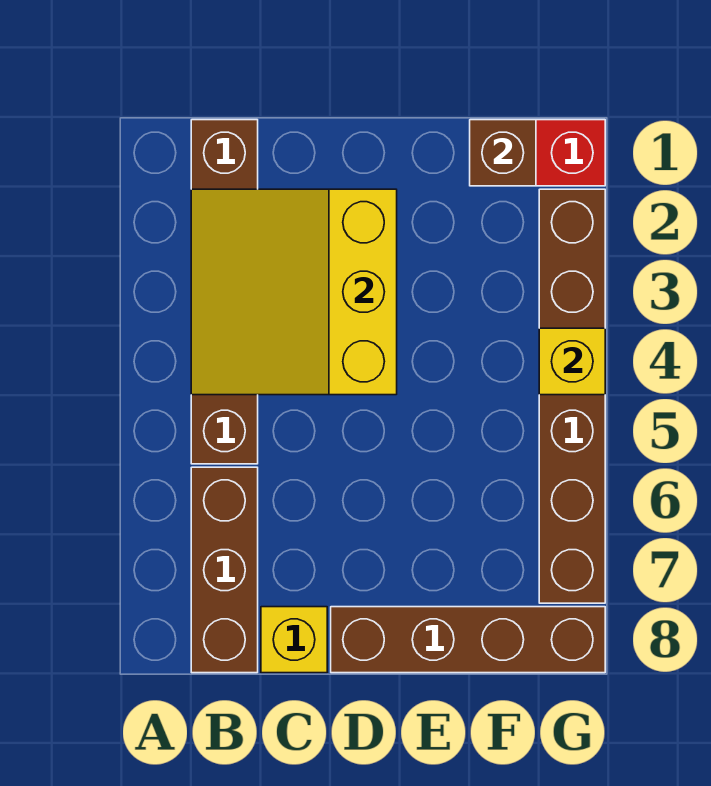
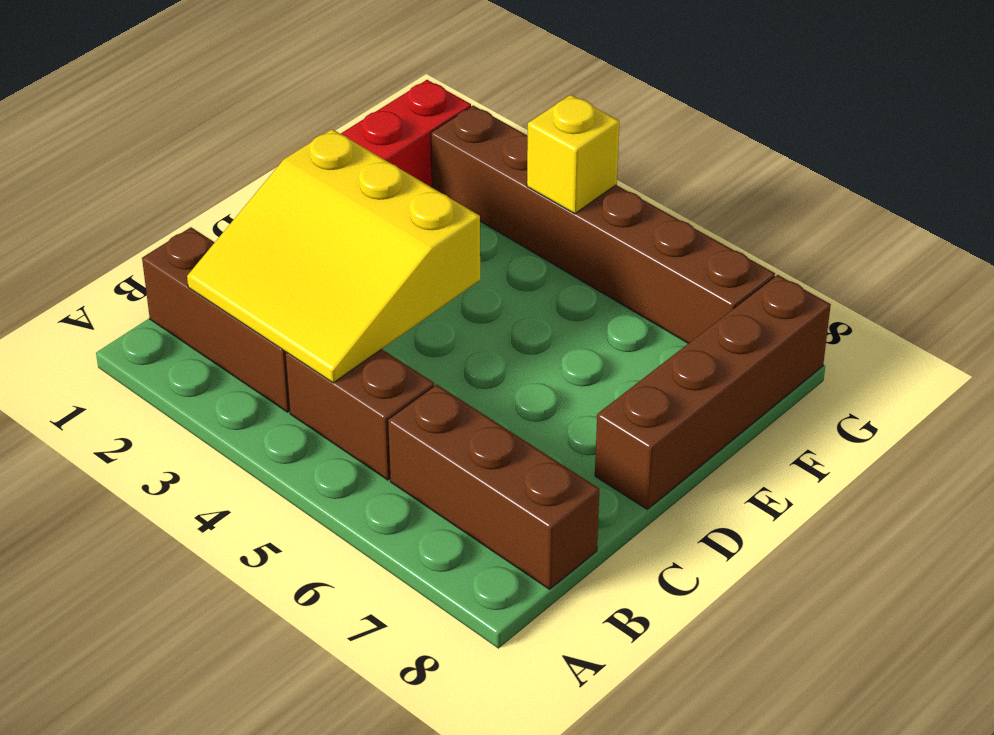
yellow brick C8 level 1 -> none
brown brick F1 level 2 -> none

